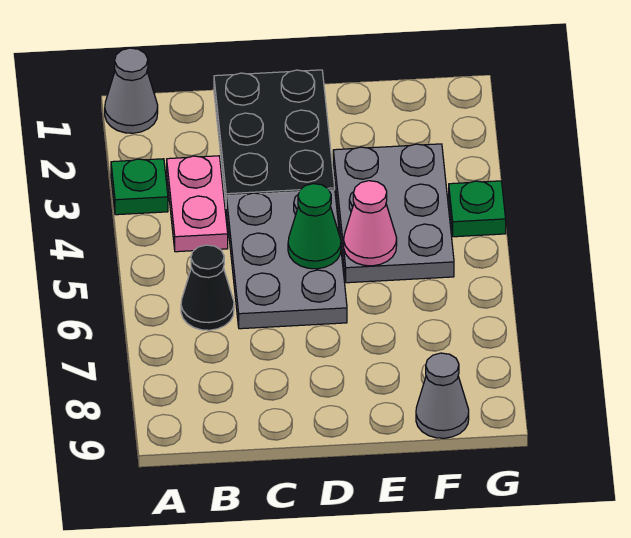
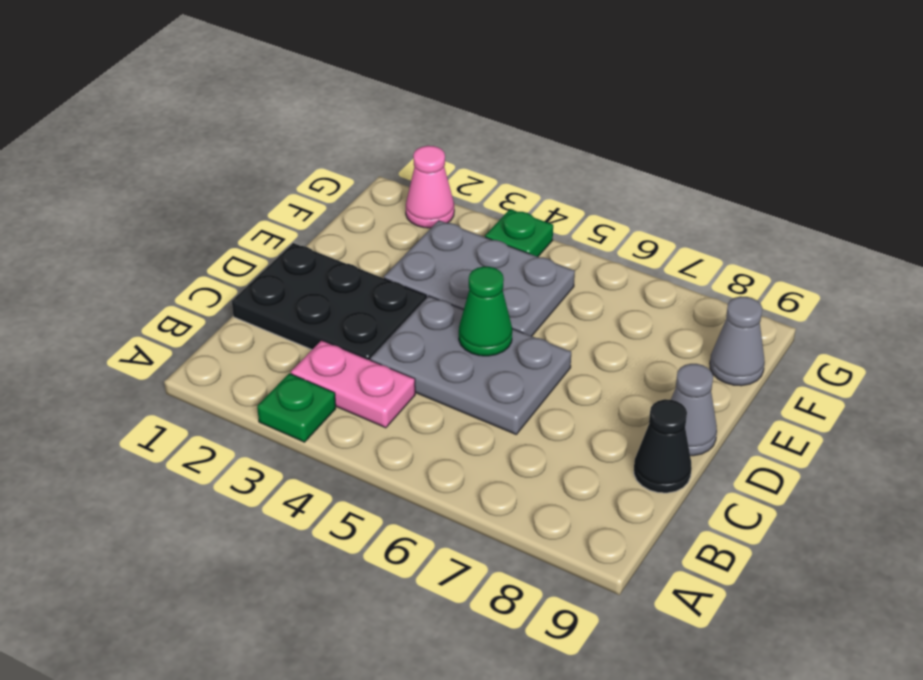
grey cone A1 level 1 -> grey cone D9 level 1
black cone B6 level 1 -> black cone C9 level 1
pink cone E5 level 2 -> pink cone G2 level 1

